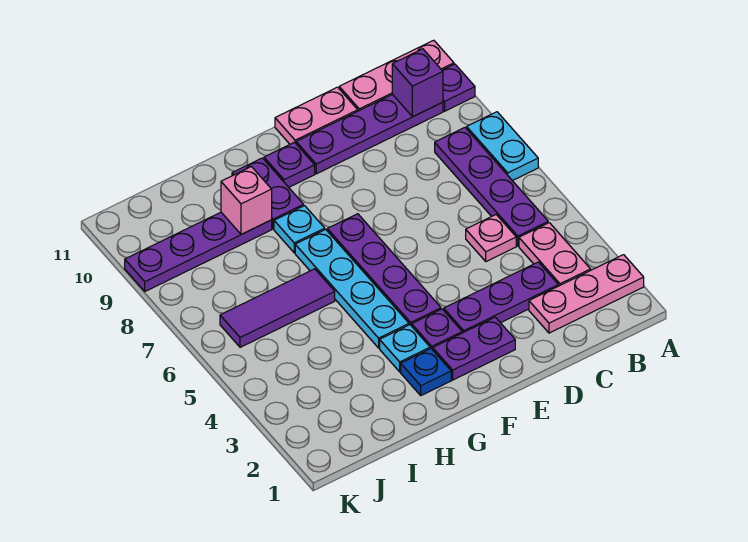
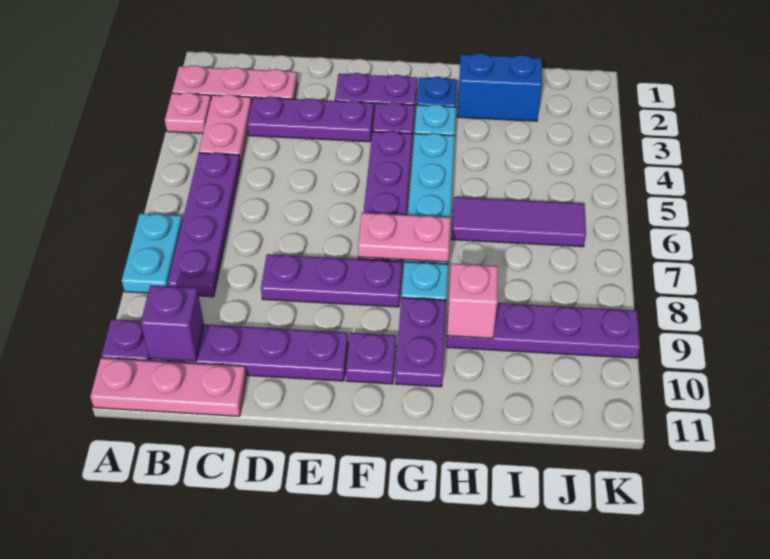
pink plate C5 level 1 -> pink plate A3 level 1
none -> purple plate D8:F8 level 1
pink plate D11:E11 level 1 -> pink plate F7:G7 level 2
none -> blue brick H2:I2 level 1

